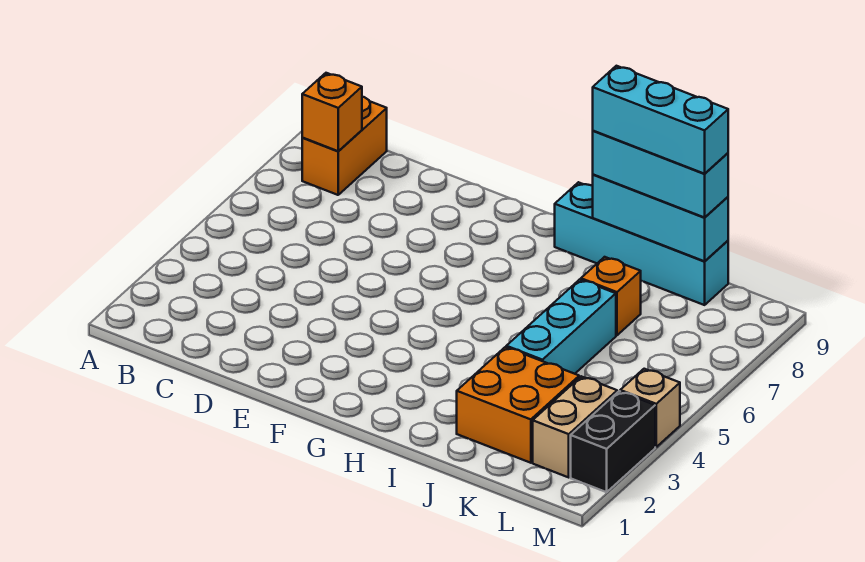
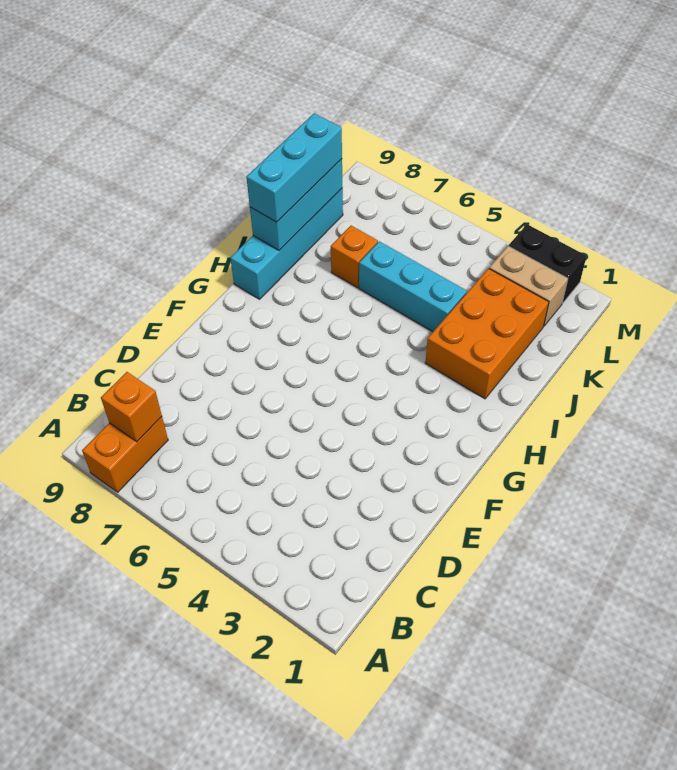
orange brick B8:B9 level 1 -> orange brick A8:B8 level 1
cyan brick I9:K9 level 4 -> none
orange brick J2:K3 level 1 -> orange brick I2:K3 level 1
tan brick M4 level 1 -> none

